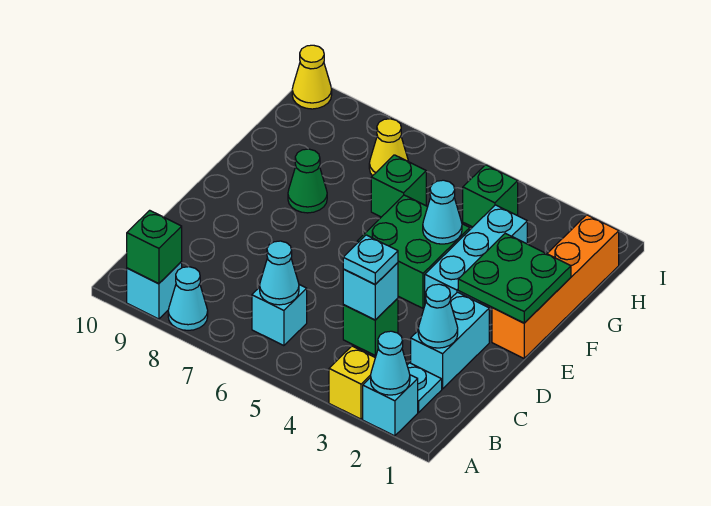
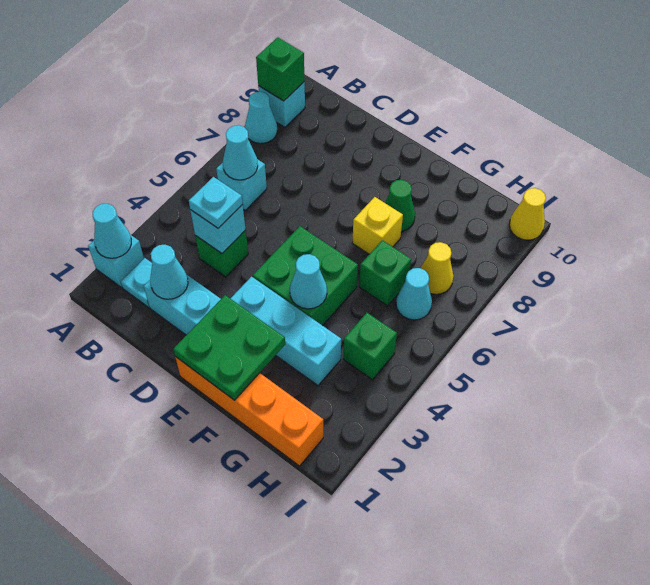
yellow brick A3 level 1 -> yellow brick F7 level 1
none -> cyan cone H6 level 1

